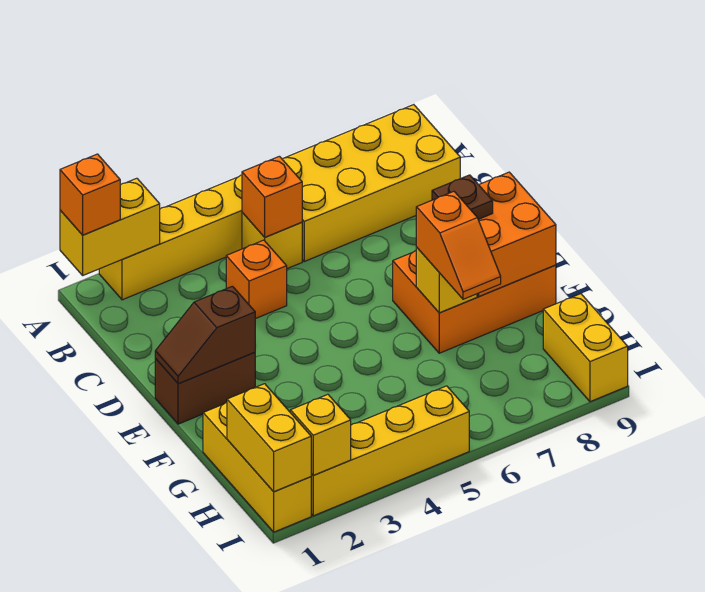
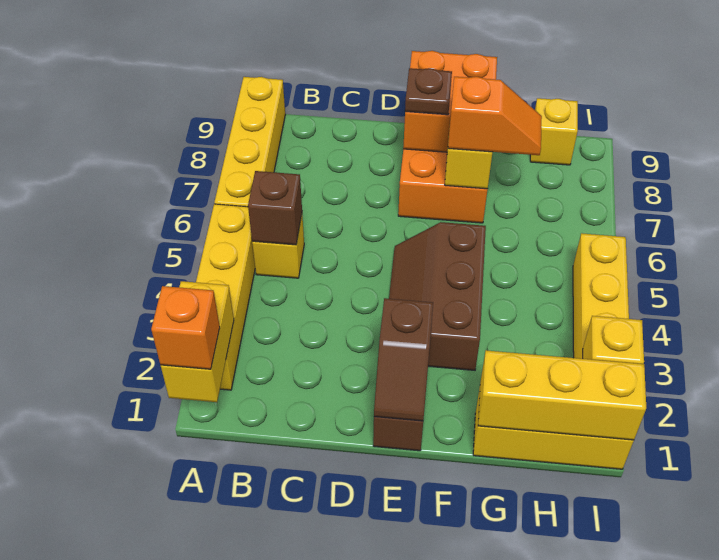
yellow brick A6:B9 level 1 -> yellow brick A6:A9 level 1
orange brick B5 level 2 -> brown brick B5 level 2
orange brick C4 level 1 -> none
none -> brown slope E3:F5 level 1 top F
yellow brick H1:I1 level 2 -> yellow brick G1:I1 level 2
yellow brick H9:I9 level 1 -> yellow brick H9 level 1

